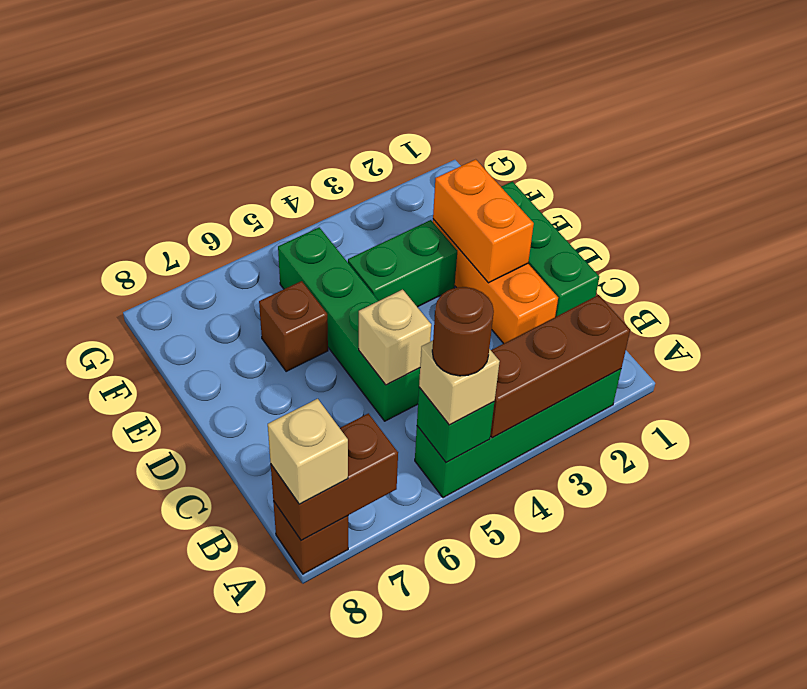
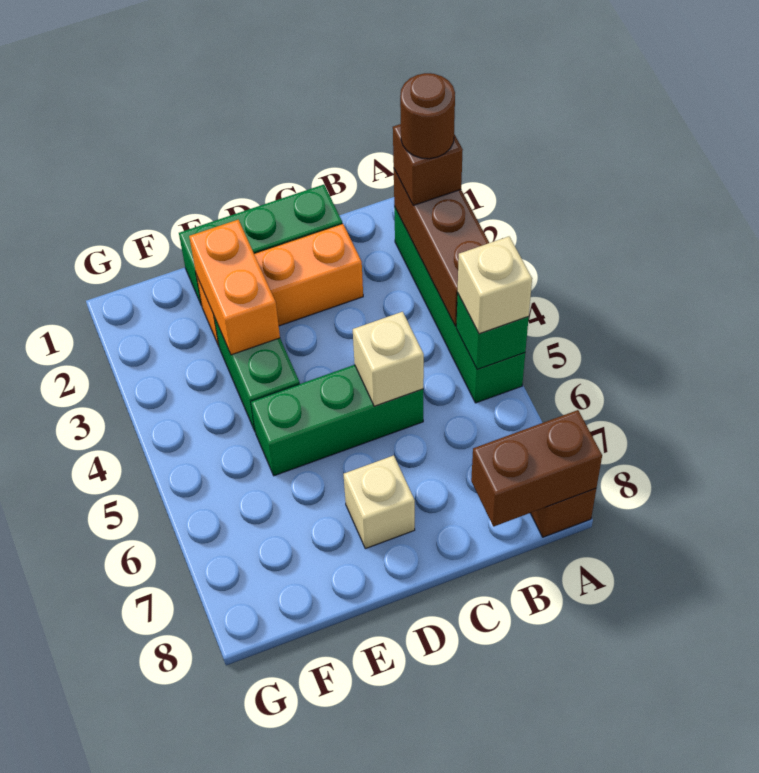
brown round brick A5 level 4 -> brown round brick A2 level 4
brown brick A7:A8 level 2 -> brown brick A8:B8 level 2
tan brick A8 level 3 -> tan brick D7 level 1
green brick C5:F5 level 1 -> green brick C5:E5 level 1
orange brick D2:E2 level 2 -> orange brick E2:E3 level 2
brown brick E6 level 1 -> brown brick A2 level 3

